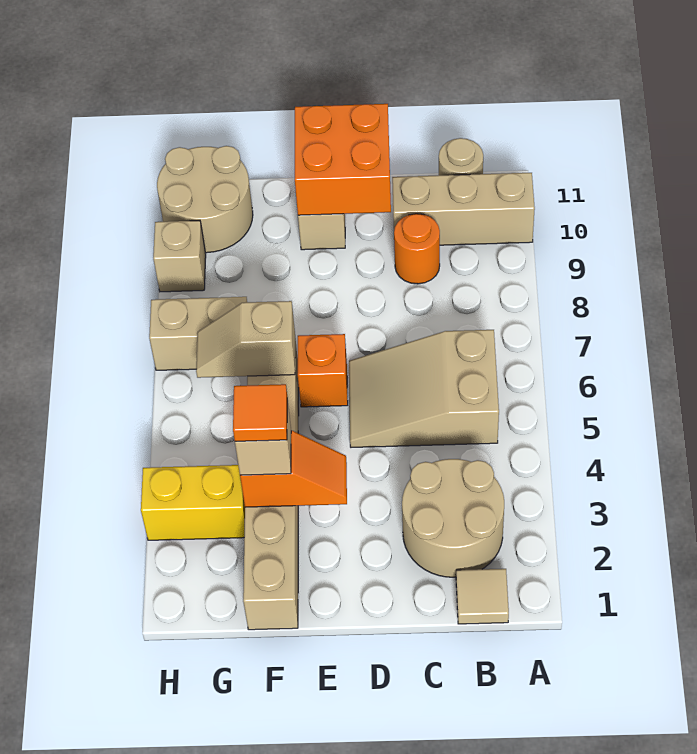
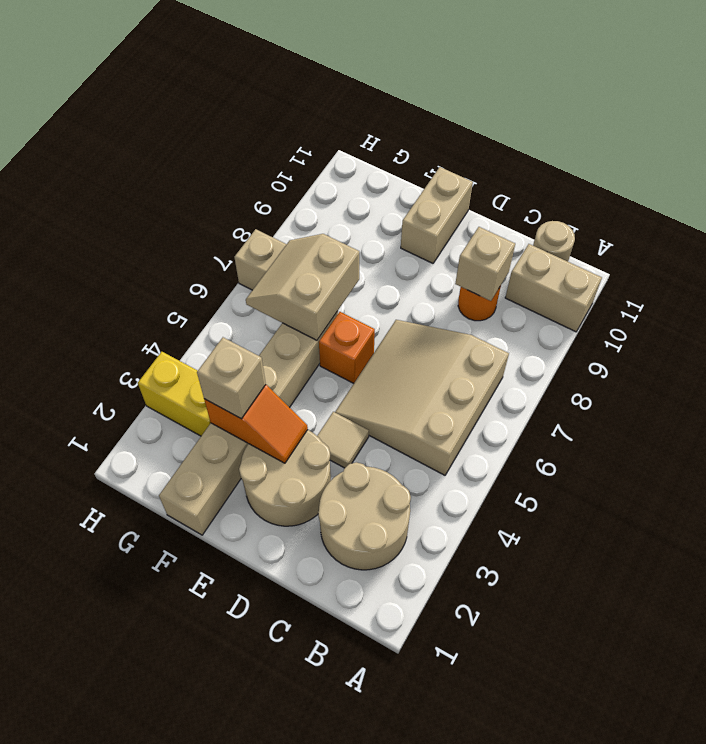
tan brick A10:C10 level 1 -> tan brick A10:B10 level 1
tan tile B1 level 1 -> tan tile D4 level 1
tan slope B5:D6 level 1 top B -> tan slope B5:D7 level 1 top B
orange brick D10:E11 level 2 -> none
orange tile F3 level 4 -> none
tan slope F6:G6 level 2 top F -> tan slope F6:G7 level 2 top F
tan round brick G10:H11 level 1 -> tan round brick D2:E3 level 1
tan brick H9 level 1 -> tan brick C9 level 2

